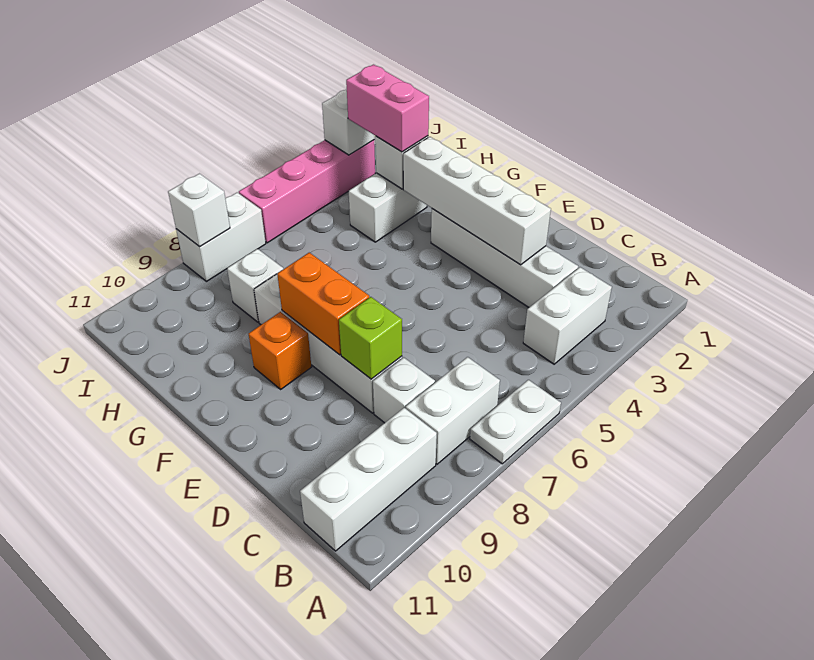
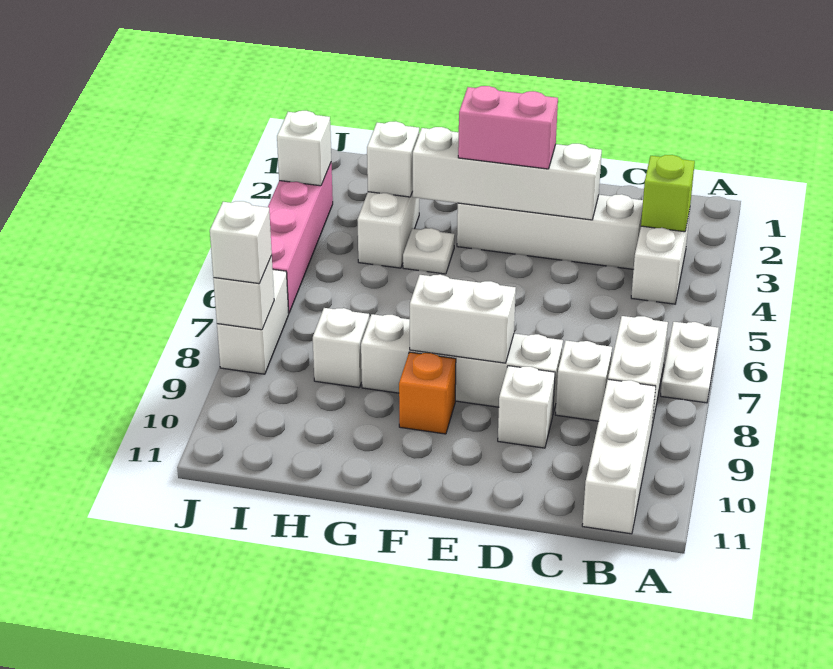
lime brick D8 level 2 -> lime brick B3 level 2
none -> white brick D9 level 1
orange brick E8:F8 level 2 -> white brick E8:F8 level 2
none -> white plate G4 level 1
pink brick H3:I3 level 3 -> pink brick E3:F3 level 3
none -> white brick J8 level 3

